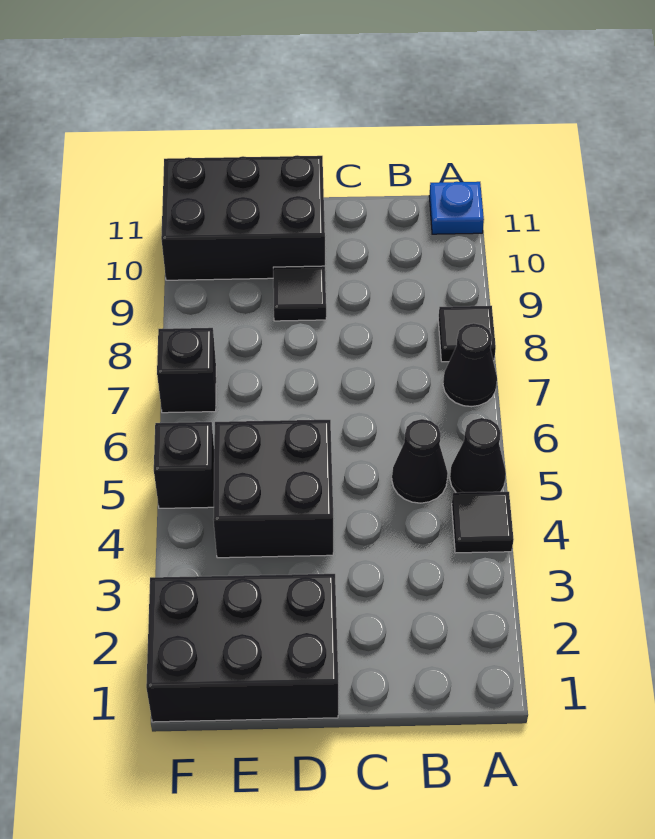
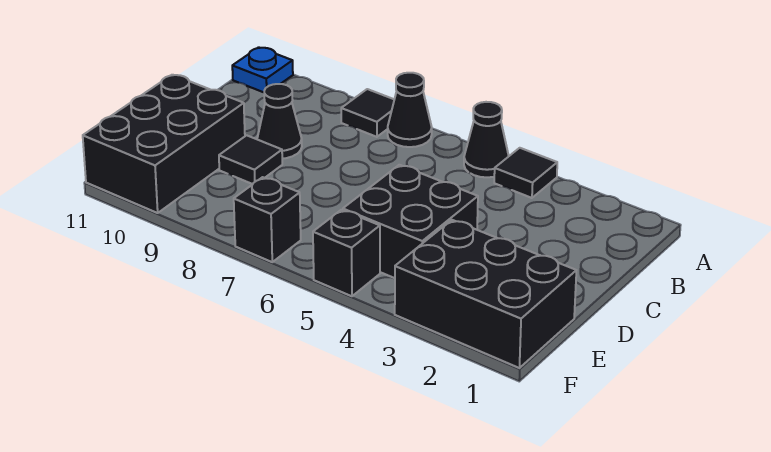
black cone B5 level 1 -> black cone C9 level 1
black brick D1:F2 level 1 -> black brick E1:F3 level 1

